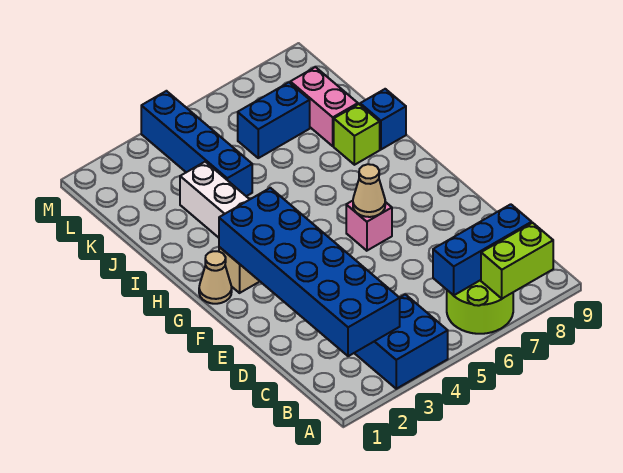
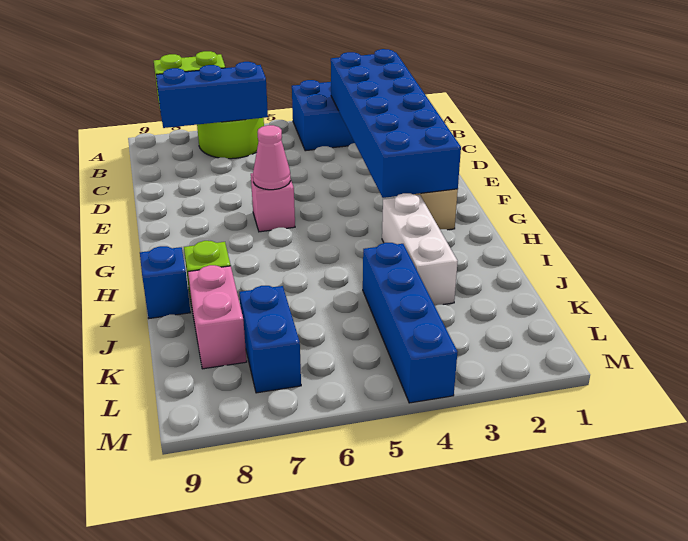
tan cone F6 level 2 -> pink cone F6 level 2
tan cone G1 level 1 -> none
blue brick K6:K7 level 1 -> blue brick K7:L7 level 1

